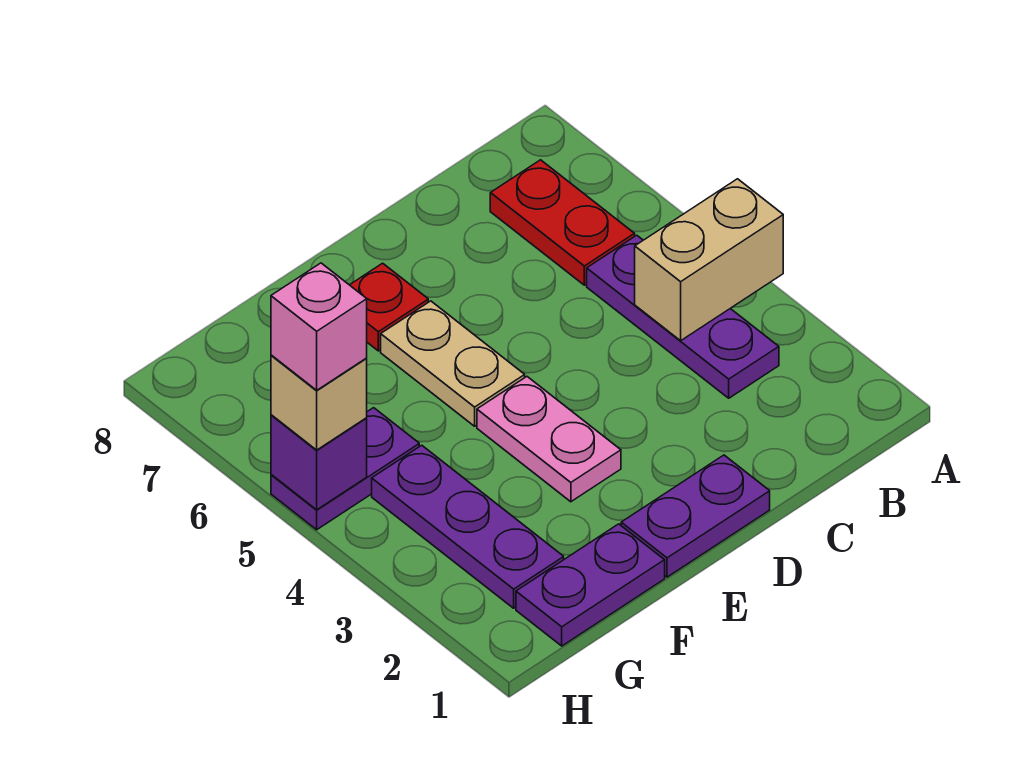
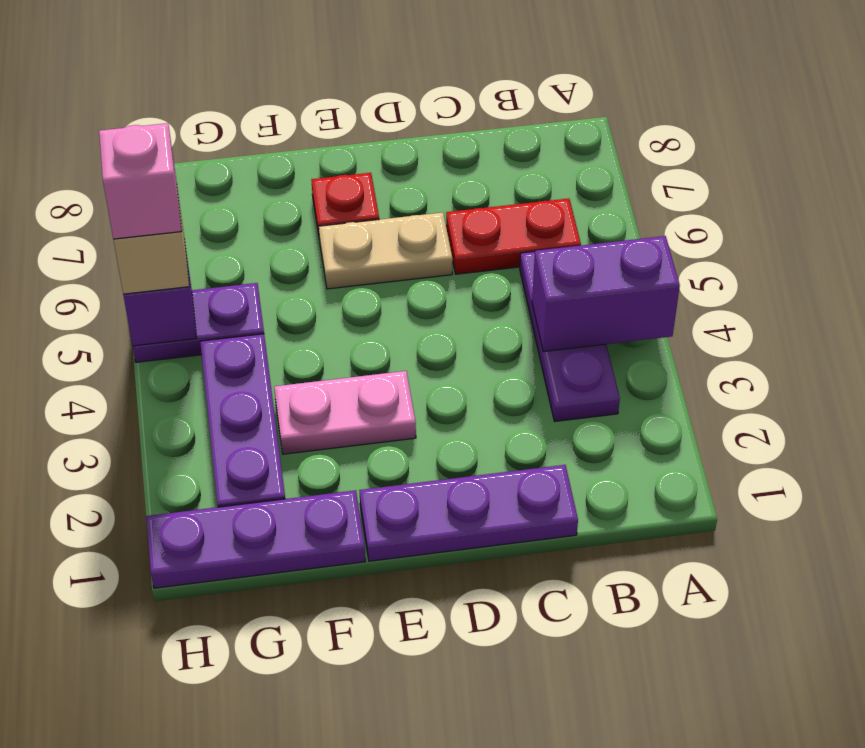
tan brick A4:B4 level 2 -> purple brick A4:B4 level 2
red plate B6:B7 level 1 -> red plate B6:C6 level 1
purple plate D1:E1 level 1 -> purple plate C1:E1 level 1
pink plate E3:E4 level 1 -> pink plate E3:F3 level 1
tan plate E5:E6 level 1 -> tan plate D6:E6 level 1
purple plate F1:G1 level 1 -> purple plate F1:H1 level 1

